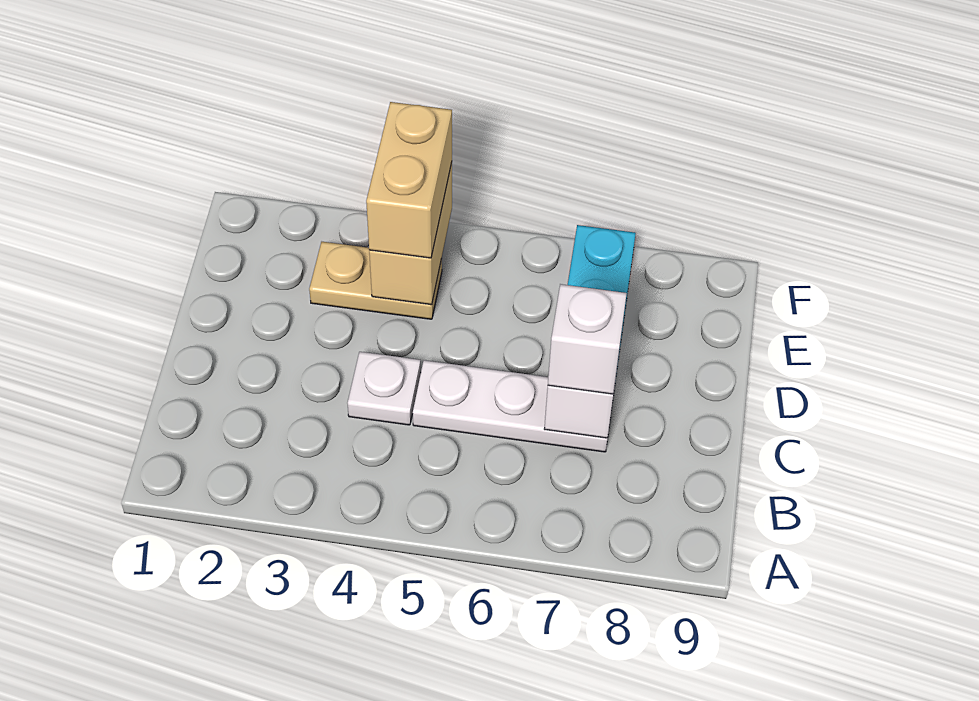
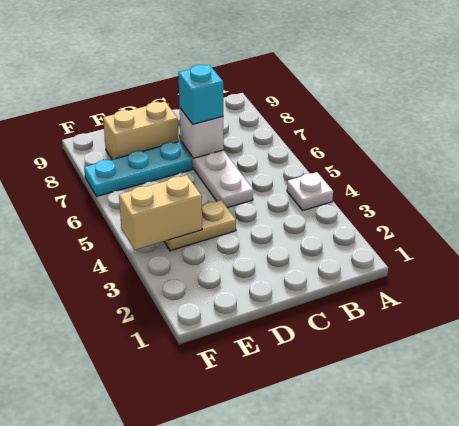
white plate C4 level 1 -> white plate A4 level 1
white brick C7 level 3 -> cyan brick C7 level 3
tan plate E3:E4 level 1 -> tan plate D4:E4 level 1
tan brick E4:F4 level 3 -> tan brick D8:E8 level 1

